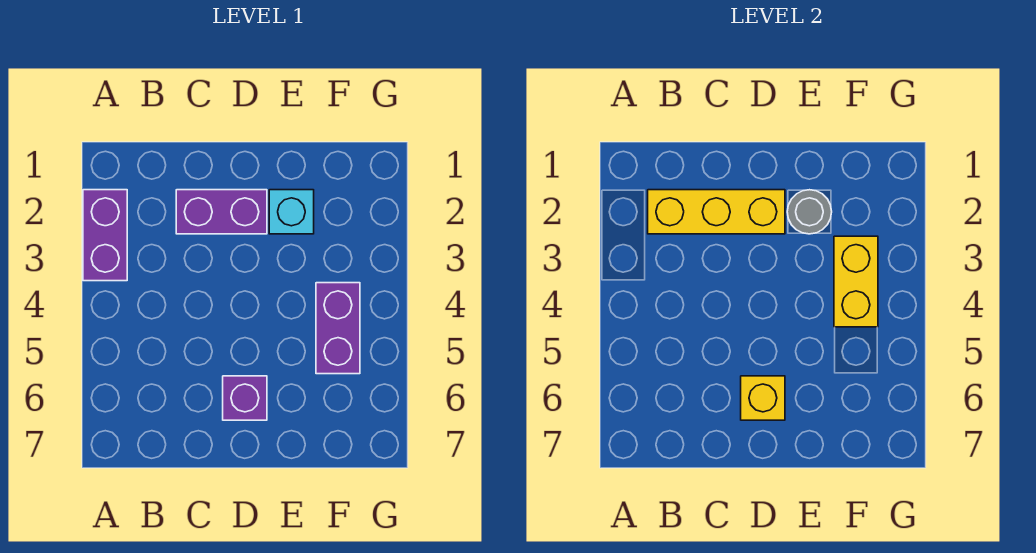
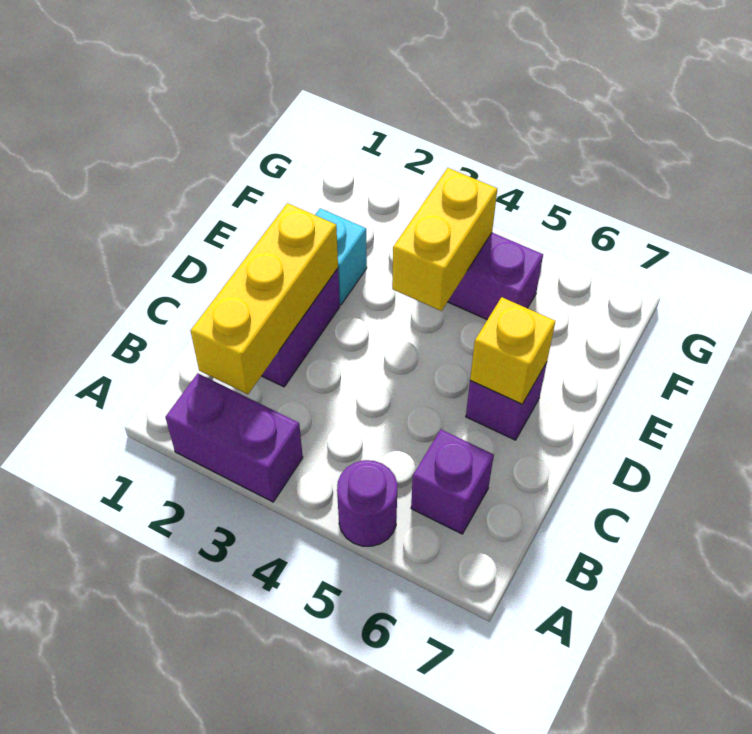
none -> purple round brick A5 level 1
none -> purple brick B6 level 1
grey round brick E2 level 2 -> none
yellow brick F3:F4 level 2 -> yellow brick E4:F4 level 2

